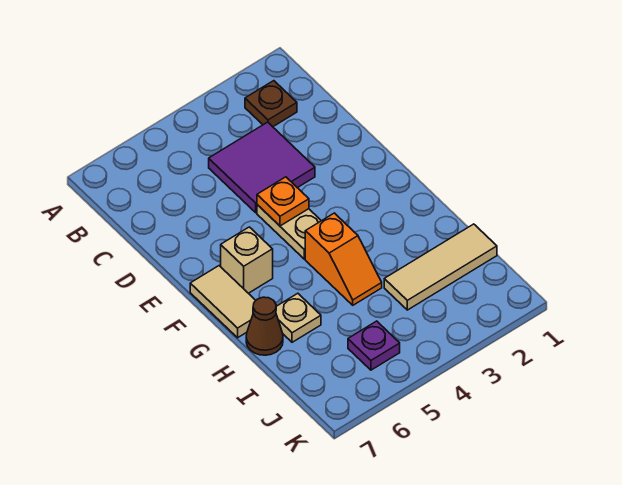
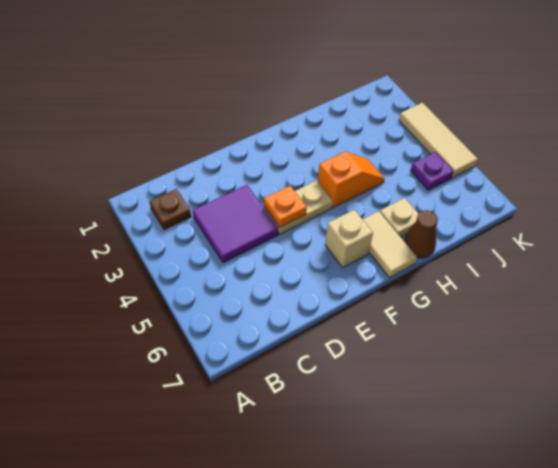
tan tile F7:G7 level 1 -> tan tile G6:G7 level 1
tan tile I1:I3 level 1 -> tan tile K3:K5 level 1

